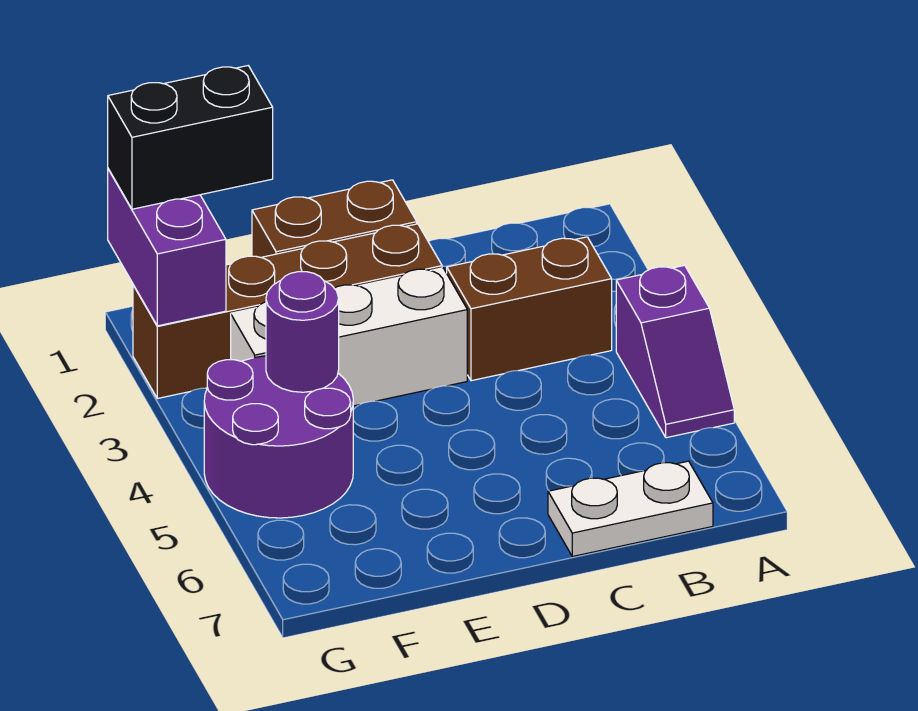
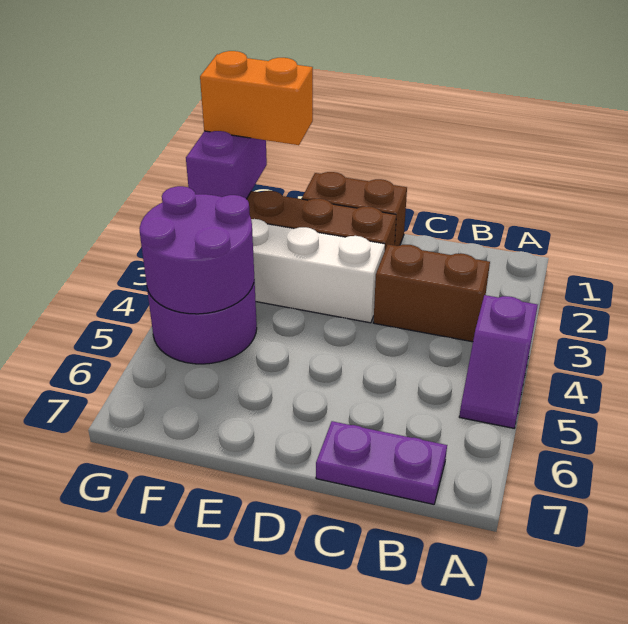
white plate B7:C7 level 1 -> purple plate B7:C7 level 1
black brick F1:G1 level 3 -> orange brick F1:G1 level 3
purple round brick F4 level 2 -> purple round brick F4:G5 level 2

